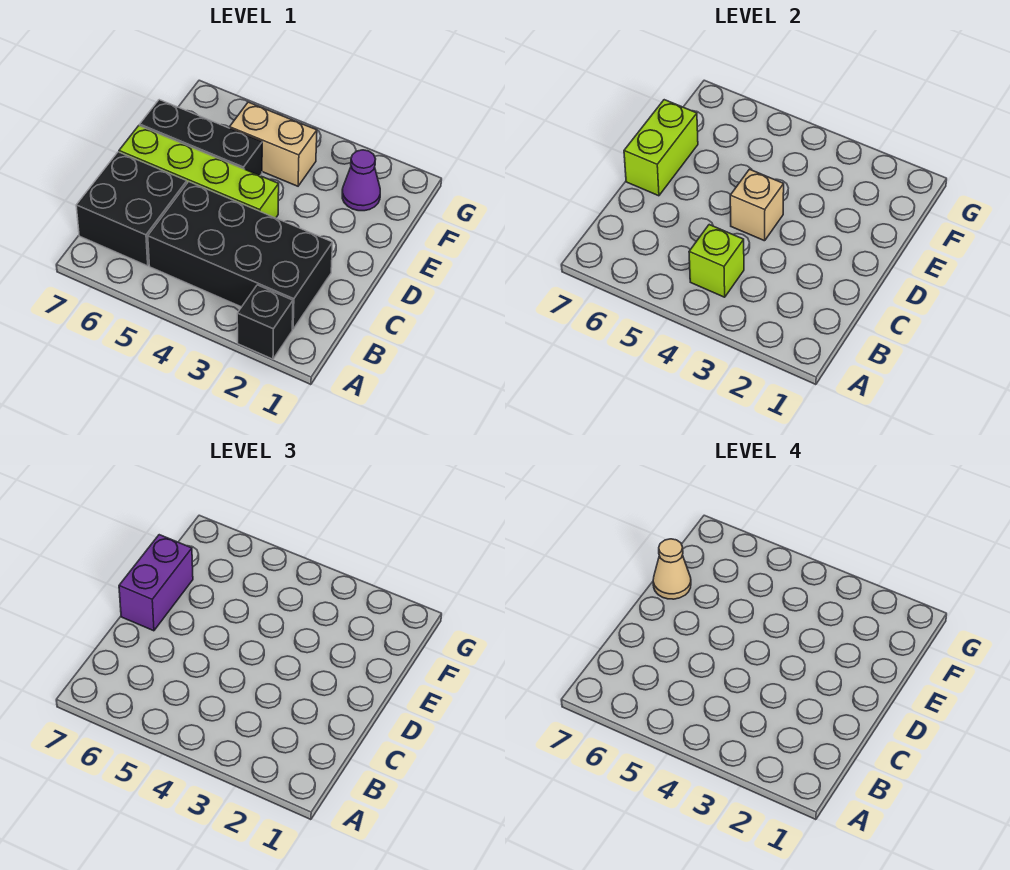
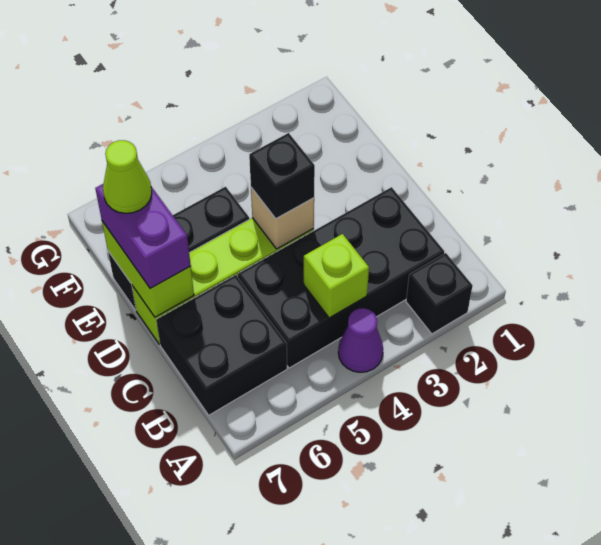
none -> black brick D4 level 3
tan cone E7 level 4 -> lime cone E7 level 4
purple cone F2 level 1 -> purple cone A4 level 1
tan brick F4:F5 level 1 -> none

